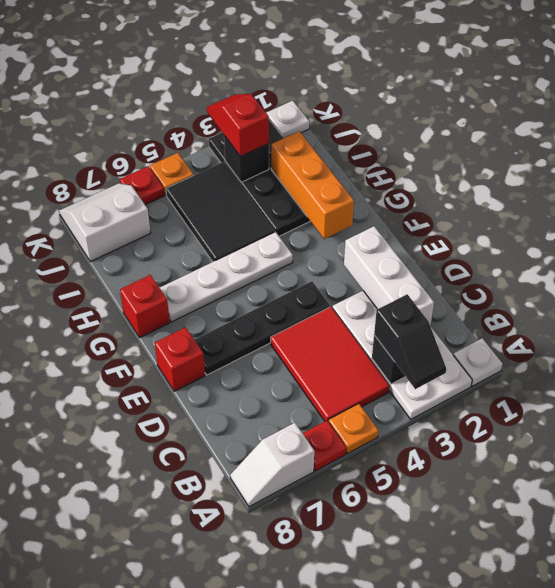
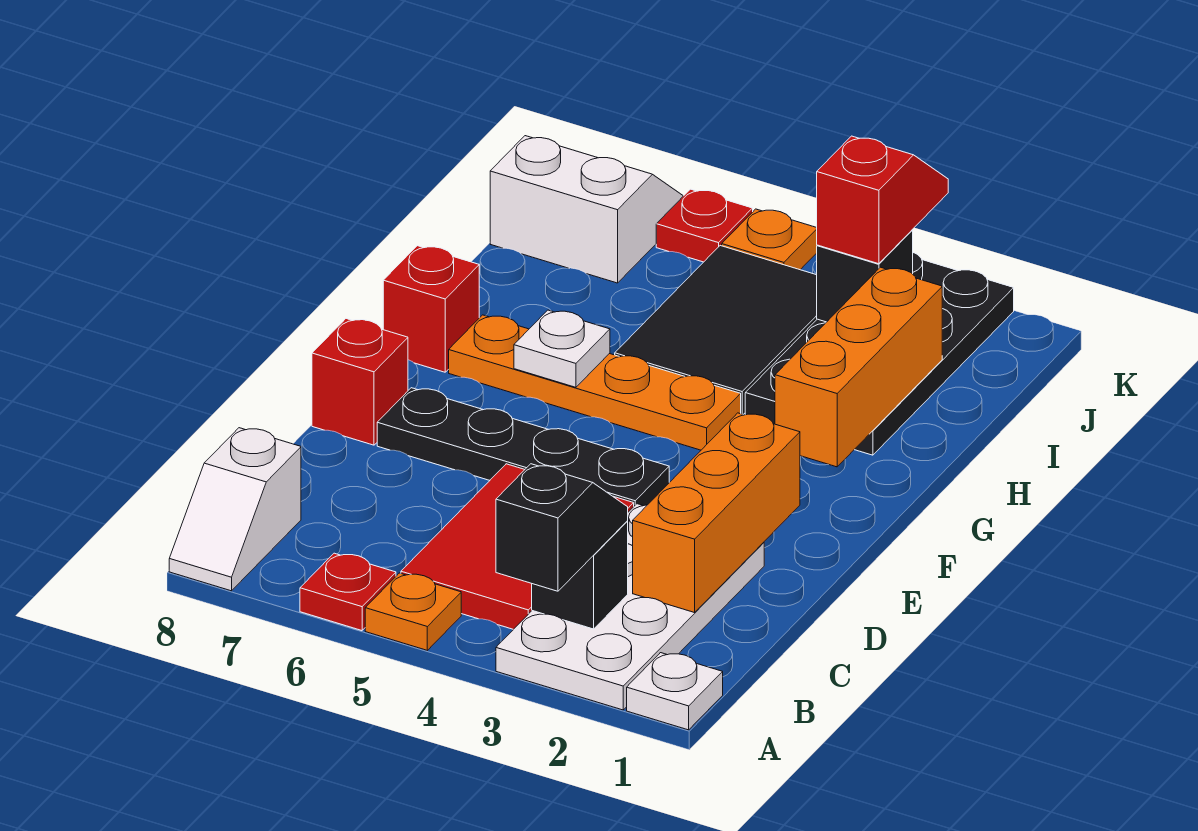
black slope A3:B3 level 3 top B -> black slope A3:B3 level 3 top A
white slope A7:A8 level 1 top 7 -> white slope A8:B8 level 1 top B
white brick C2:E2 level 2 -> orange brick C2:E2 level 2
white plate G4:G7 level 1 -> orange plate G4:G7 level 1
white plate K1 level 1 -> white plate G6 level 2

